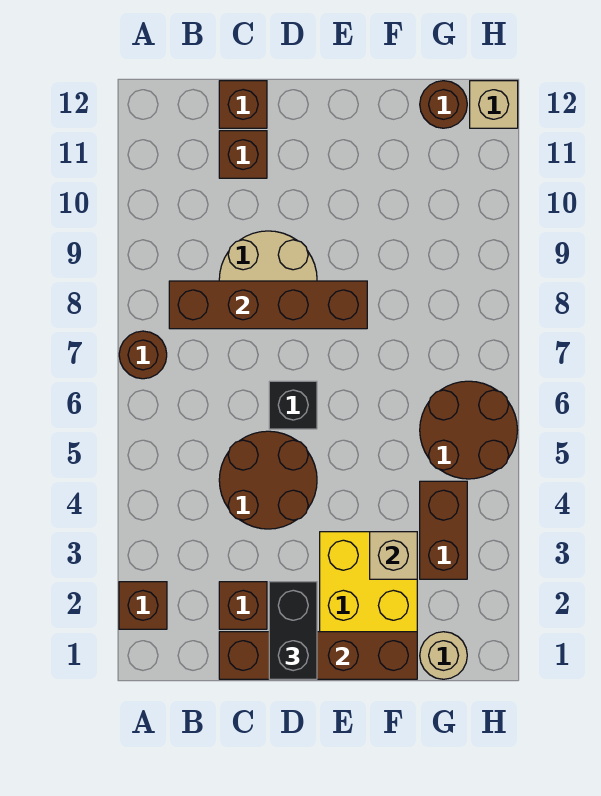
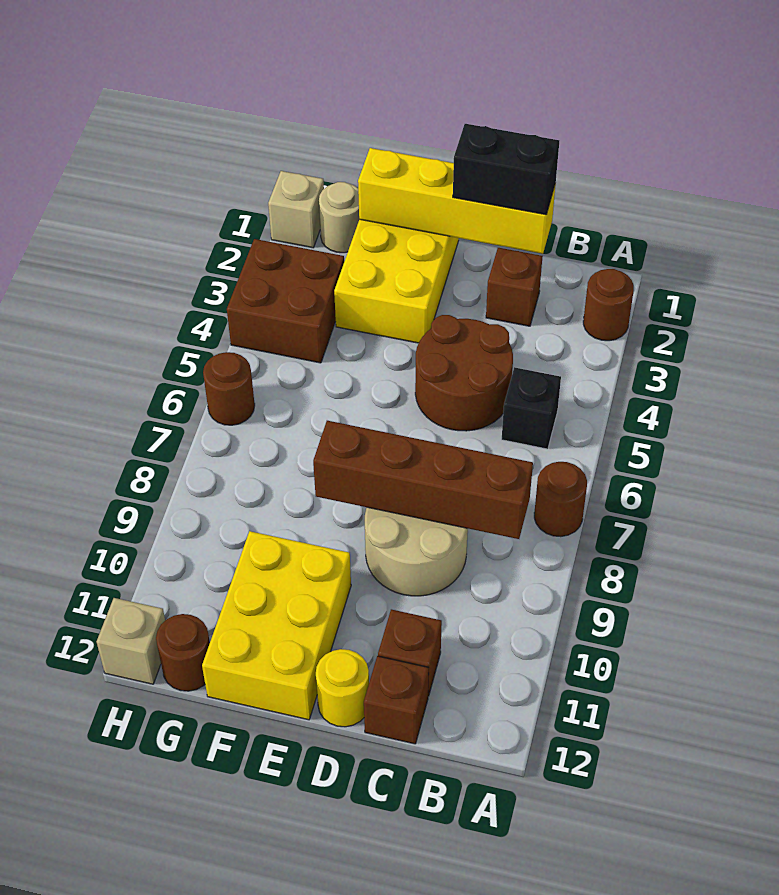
brown brick A2 level 1 -> brown round brick A2 level 1
brown brick C1:F1 level 2 -> yellow brick C1:F1 level 2
black brick D1:D2 level 3 -> black brick C1:D1 level 3
black brick D6 level 1 -> black brick B5 level 1
none -> yellow round brick D12 level 1
none -> yellow brick E10:F12 level 1
tan brick F3 level 2 -> tan brick H1 level 1
brown brick G3:G4 level 1 -> brown brick G3:H4 level 1
brown round brick G5:H6 level 1 -> brown round brick H6 level 1

